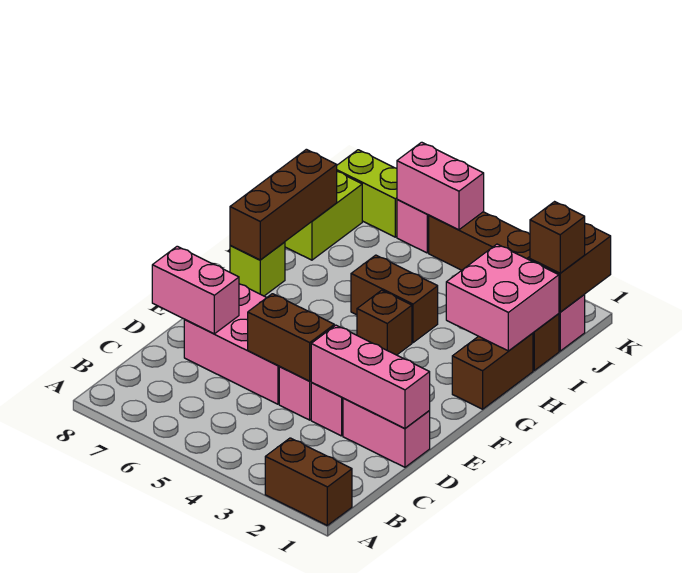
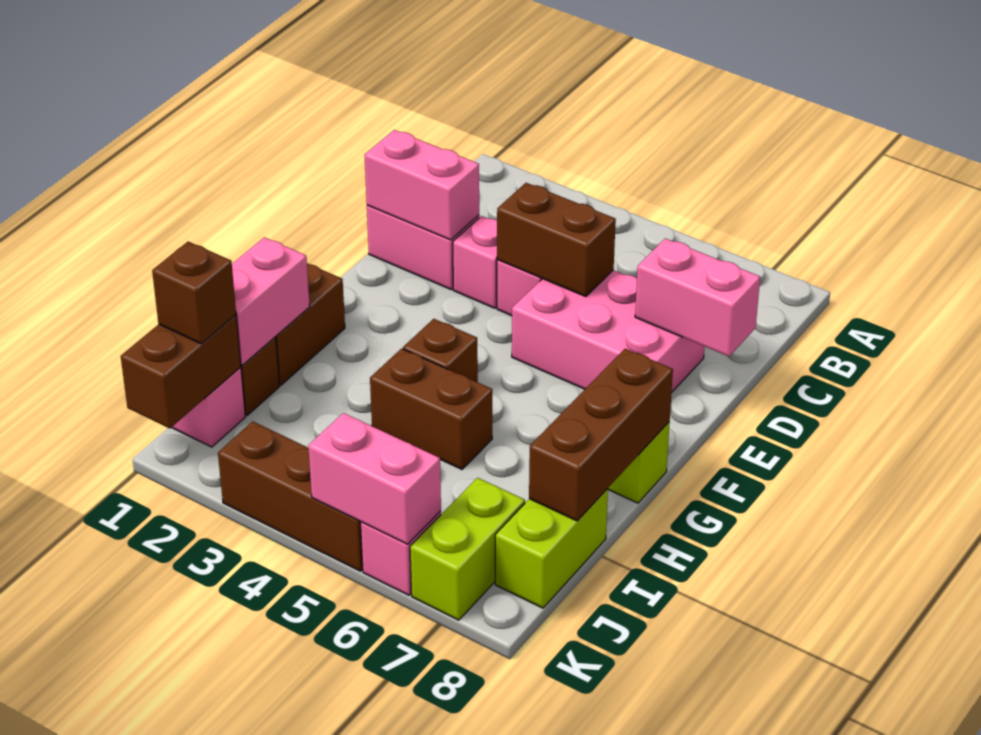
brown brick A1:A2 level 1 -> none
pink brick D1:D3 level 2 -> pink brick D1:D2 level 2
pink brick H1:I2 level 2 -> pink brick H1:I1 level 2
lime brick K7:K8 level 1 -> lime brick J7:K7 level 1

